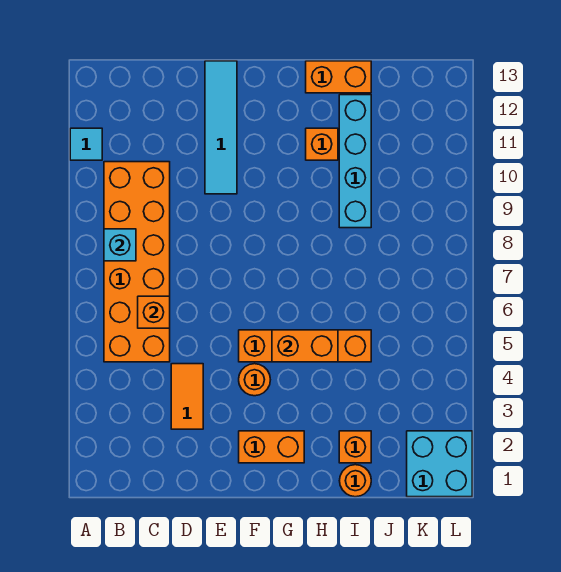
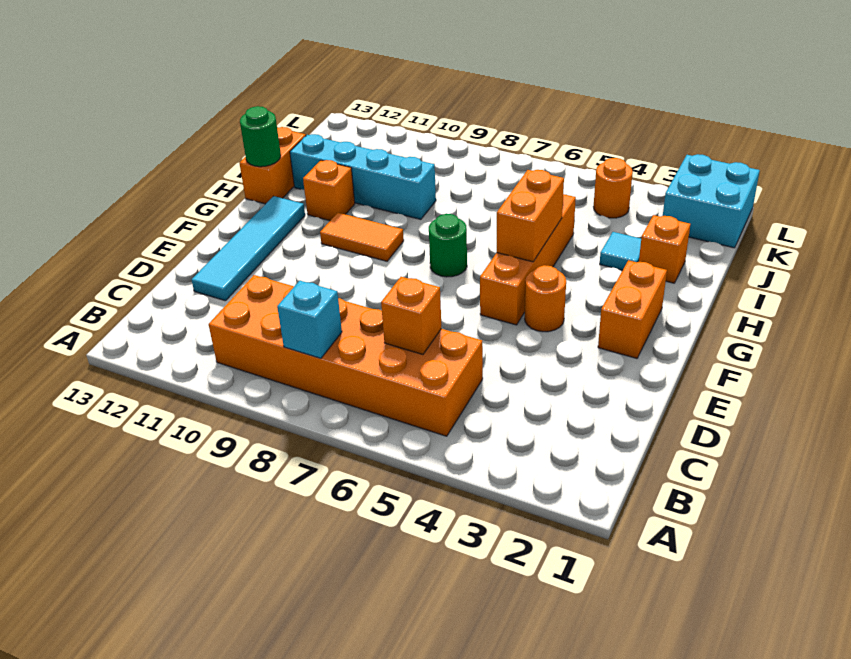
cyan tile A11 level 1 -> cyan tile I3 level 1
orange tile D3:D4 level 1 -> orange tile G9:G10 level 1
cyan tile E10:E13 level 1 -> cyan tile D12:G12 level 1
none -> green round brick G7 level 1
none -> green round brick H13 level 2
orange round brick I1 level 1 -> orange round brick K4 level 1

